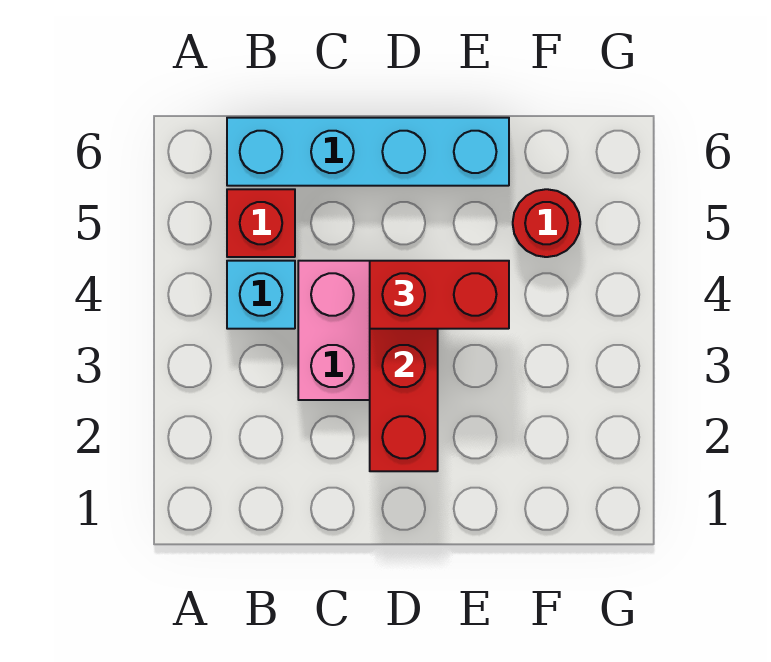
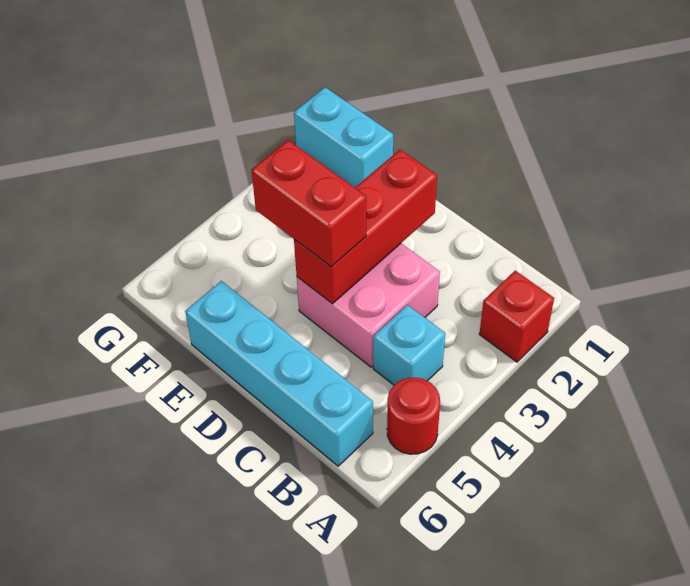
red brick B5 level 1 -> red brick A2 level 1
none -> cyan brick F1:G1 level 1
red round brick F5 level 1 -> red round brick A5 level 1

